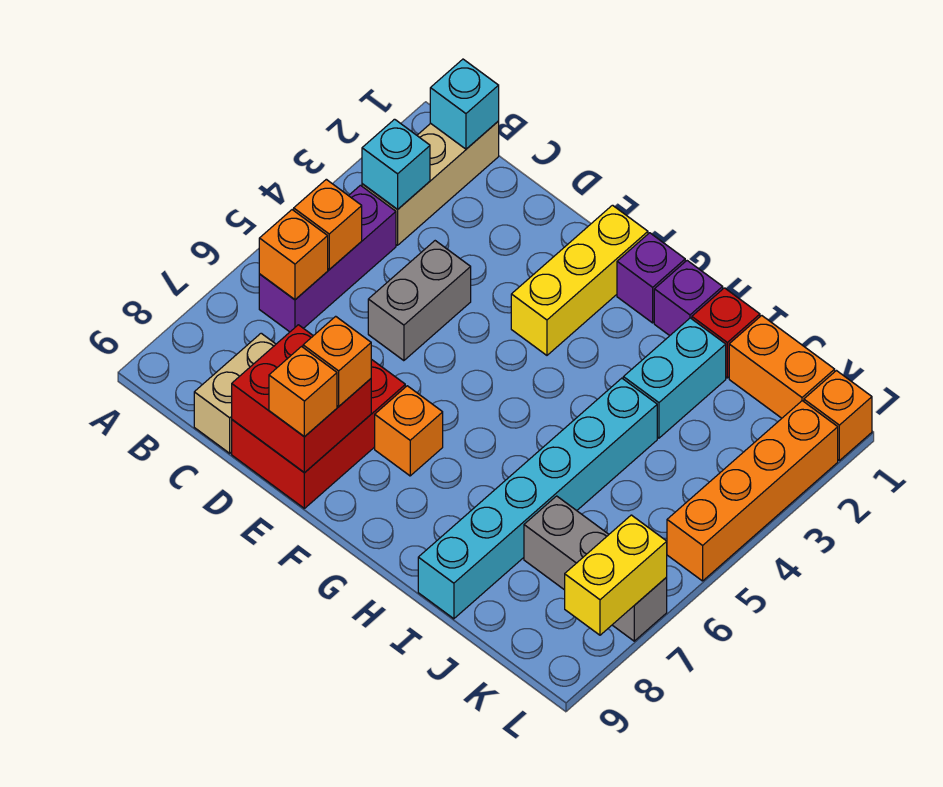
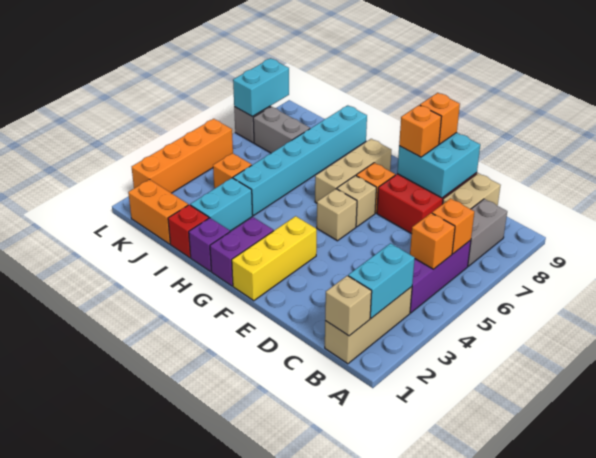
cyan brick B1 level 2 -> tan brick B1 level 2
cyan brick B3 level 2 -> cyan brick B2:B3 level 2
grey brick D4:D5 level 1 -> grey brick B7:B8 level 1
red brick D8:E9 level 2 -> cyan brick D8:E9 level 2
none -> tan brick F5 level 1
none -> tan brick F6 level 1
purple brick G1 level 1 -> purple brick G1:G2 level 1
none -> tan brick G6:G8 level 1
orange brick L1 level 1 -> orange brick J4 level 1
yellow brick L7:L8 level 2 -> cyan brick L7:L8 level 2

